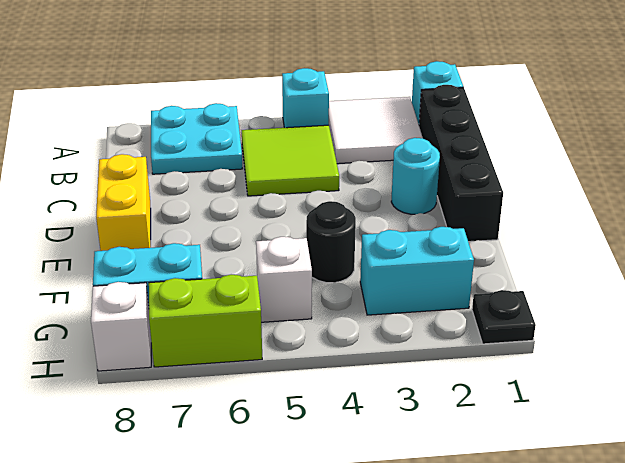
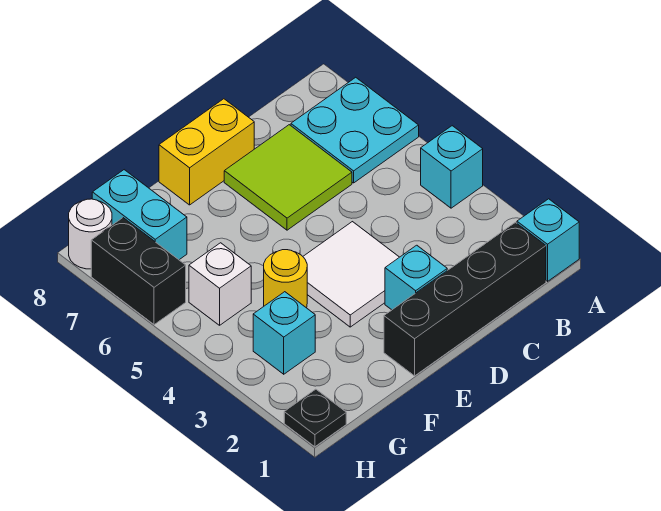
white tile A2:B3 level 1 -> white tile D3:E4 level 1
lime tile B4:C5 level 1 -> lime tile C6:D7 level 1
cyan round brick D2 level 1 -> cyan brick D2 level 1
black round brick F4 level 1 -> yellow round brick F4 level 1
cyan brick G2:G3 level 1 -> cyan brick G3 level 1
lime brick H6:H7 level 1 -> black brick H6:H7 level 1
white brick H8 level 1 -> white round brick H8 level 1

